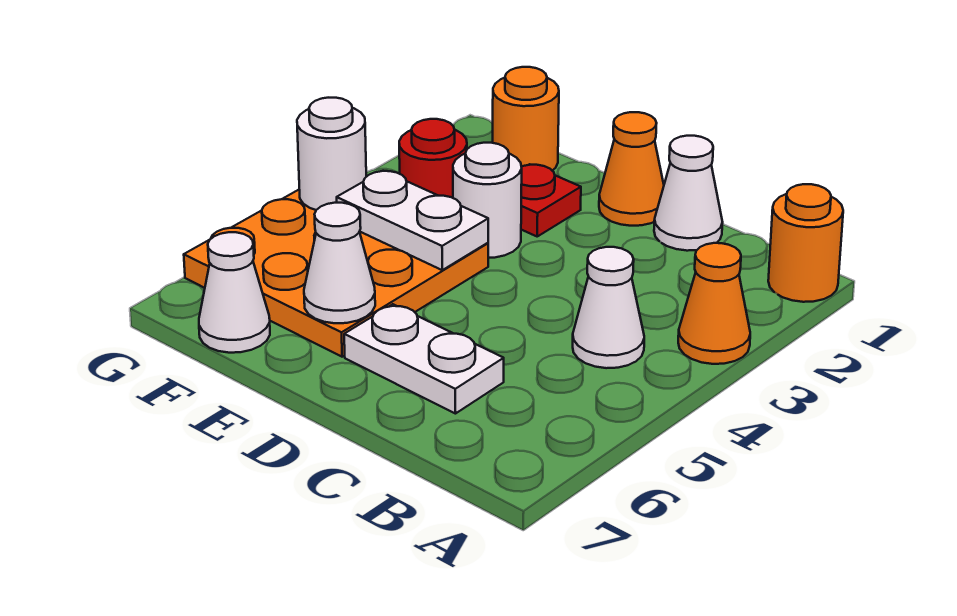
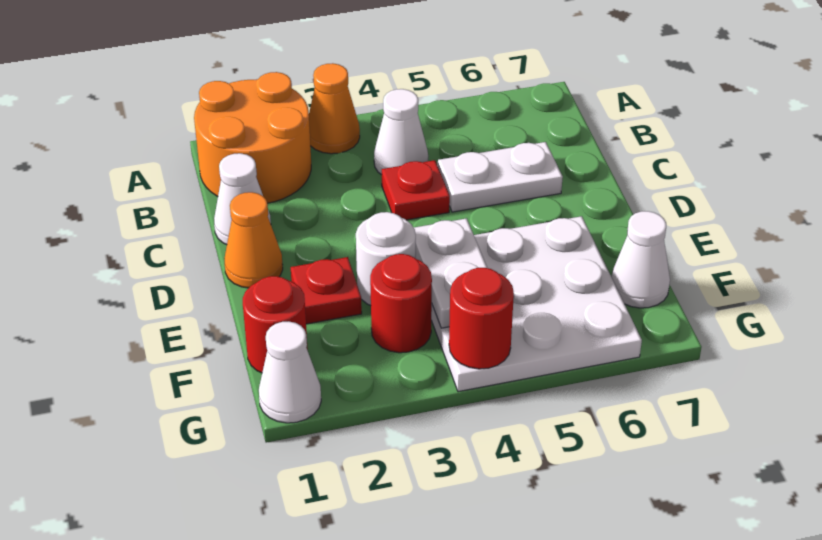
orange round brick A1 level 1 -> orange round brick A1:B2 level 1
none -> red plate C4 level 1
white plate C6:D6 level 1 -> white plate C5:C6 level 1
orange plate E4:G6 level 1 -> white plate E4:G6 level 1
white cone E6 level 2 -> white cone G1 level 1
orange round brick F1 level 1 -> red round brick F1 level 1
white round brick G4 level 2 -> red round brick G4 level 2

